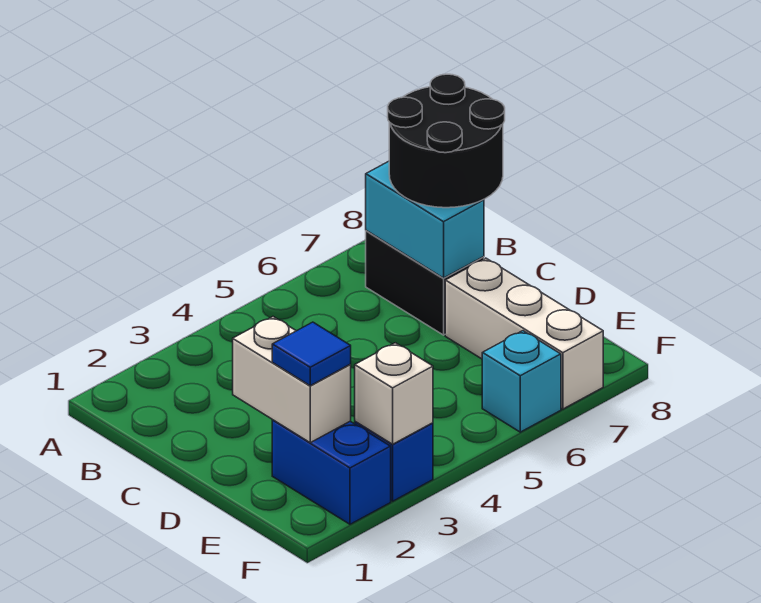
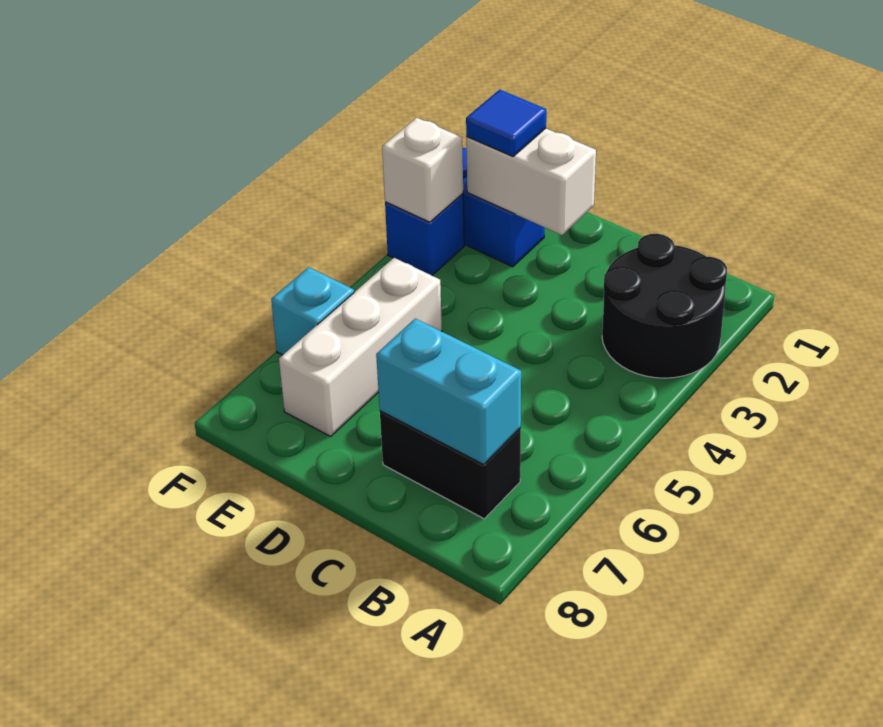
black round brick B7:C8 level 3 -> black round brick A2:B3 level 1
white brick D7:F7 level 1 -> white brick E5:E7 level 1

